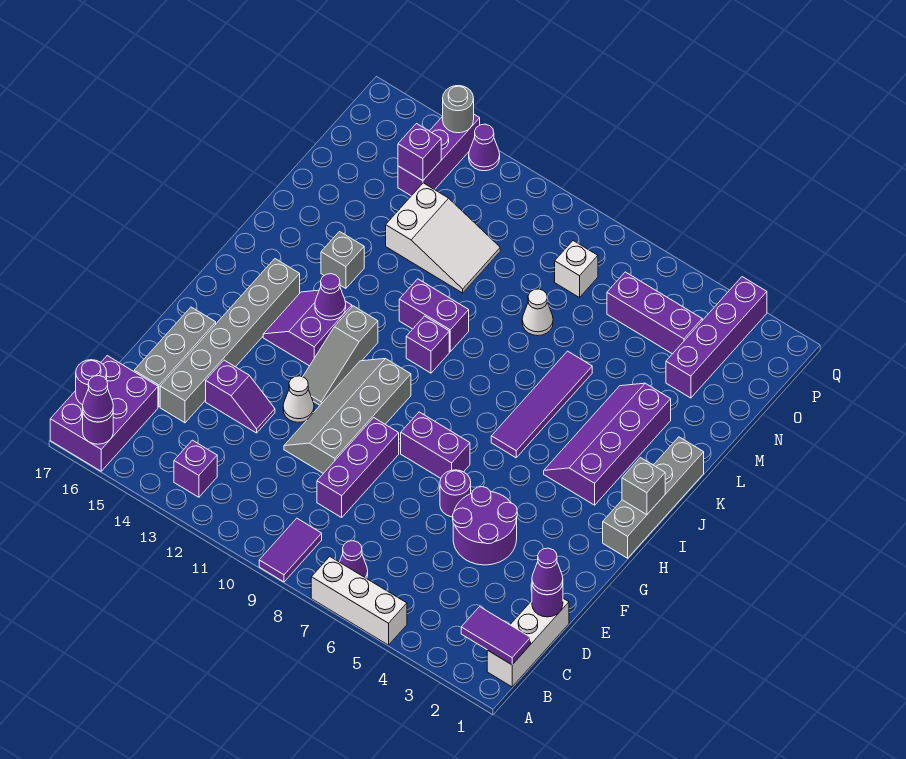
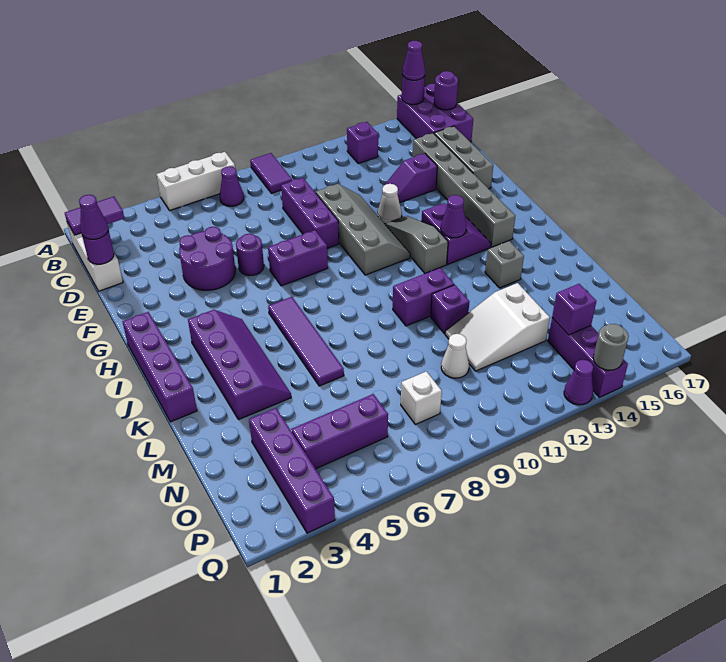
grey brick H1:K1 level 1 -> purple brick H1:K1 level 1
grey brick I1 level 2 -> none
purple brick J10 level 1 -> purple brick L11 level 1
white cone M8 level 1 -> white cone N10 level 1

